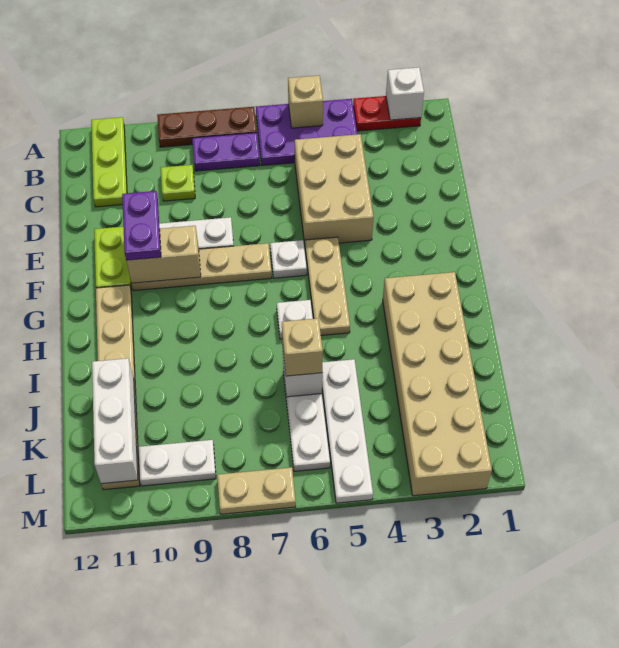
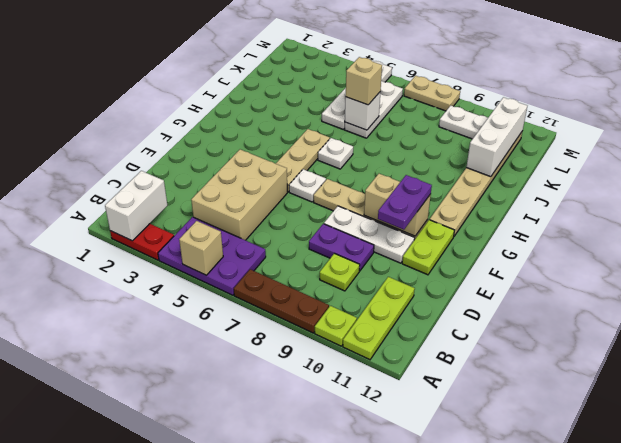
white brick A2 level 2 -> white brick A2:B2 level 2
none -> lime plate A10 level 1
purple plate B7:B8 level 1 -> purple plate D8:D9 level 1
tan brick H2:M3 level 1 -> none

